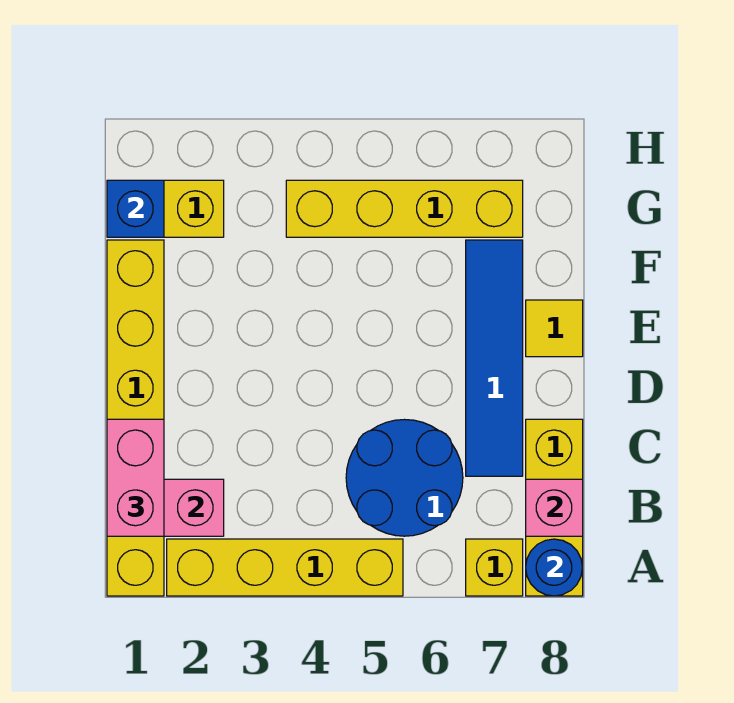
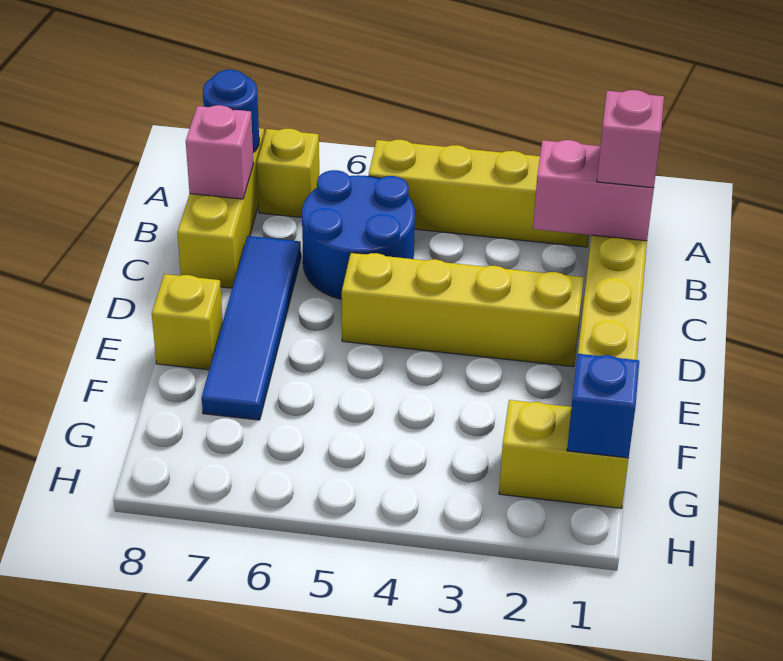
pink brick B1:C1 level 3 -> pink brick B1 level 3
yellow tile E8 level 1 -> yellow brick E8 level 1
yellow brick G4:G7 level 1 -> yellow brick D2:D5 level 1

